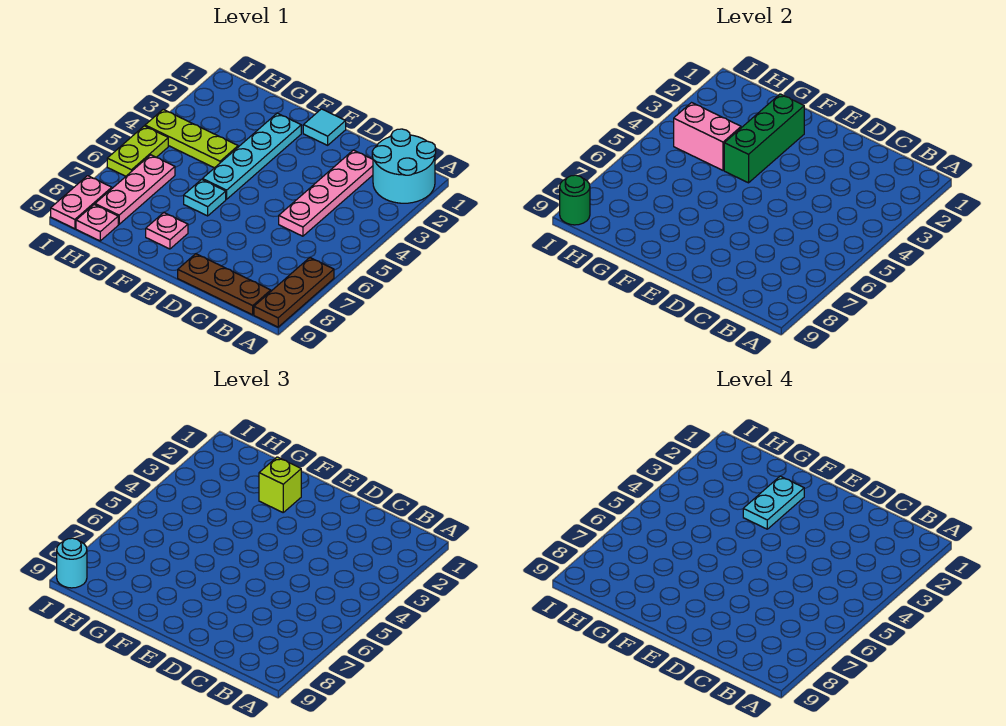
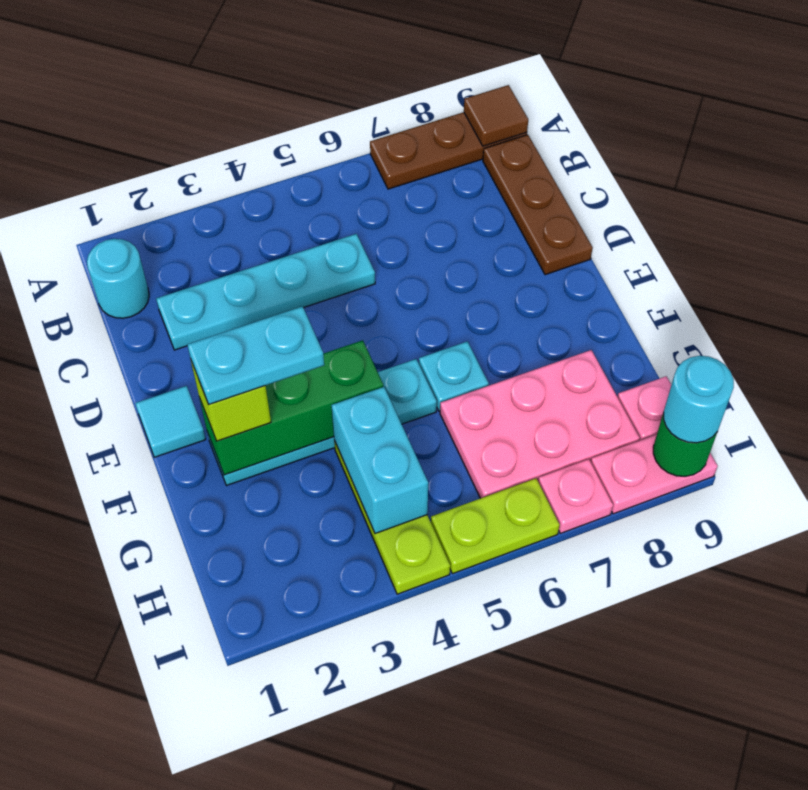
cyan round brick A1:B2 level 1 -> cyan round brick B1 level 1
none -> brown tile A9 level 2
pink plate C2:C5 level 1 -> cyan plate C2:C5 level 1
pink plate F8 level 1 -> pink plate I7 level 1
pink brick G4:H4 level 2 -> cyan brick G4:H4 level 2
pink plate H6:H8 level 1 -> pink plate G6:H8 level 1

